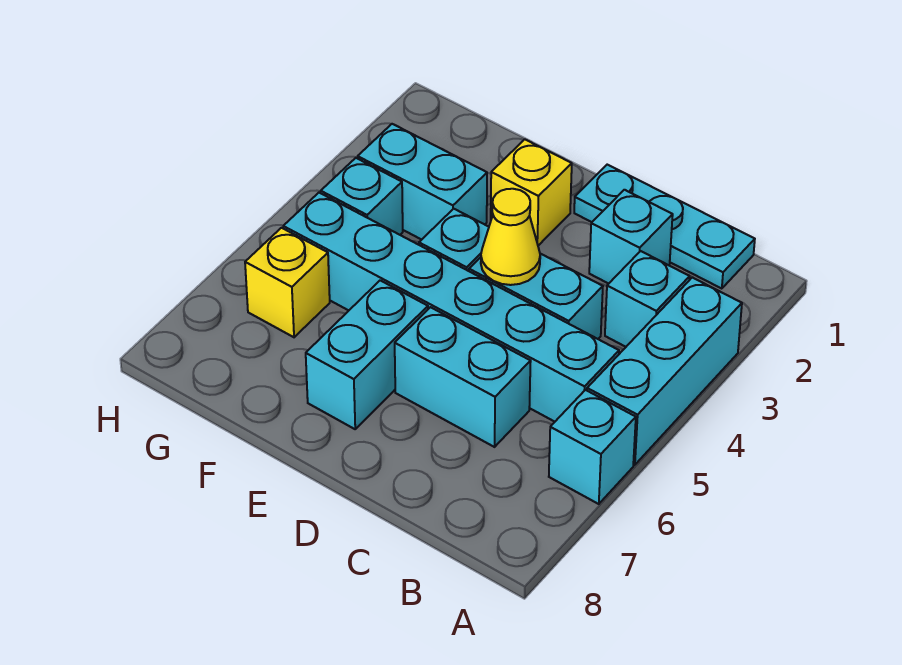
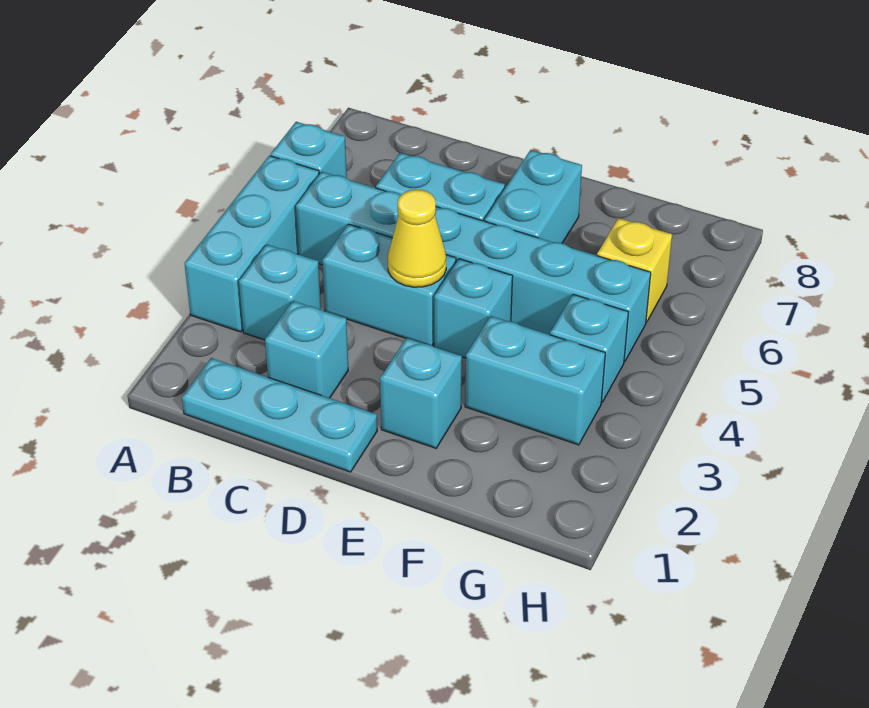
yellow brick E2 level 1 -> cyan brick E2 level 1

